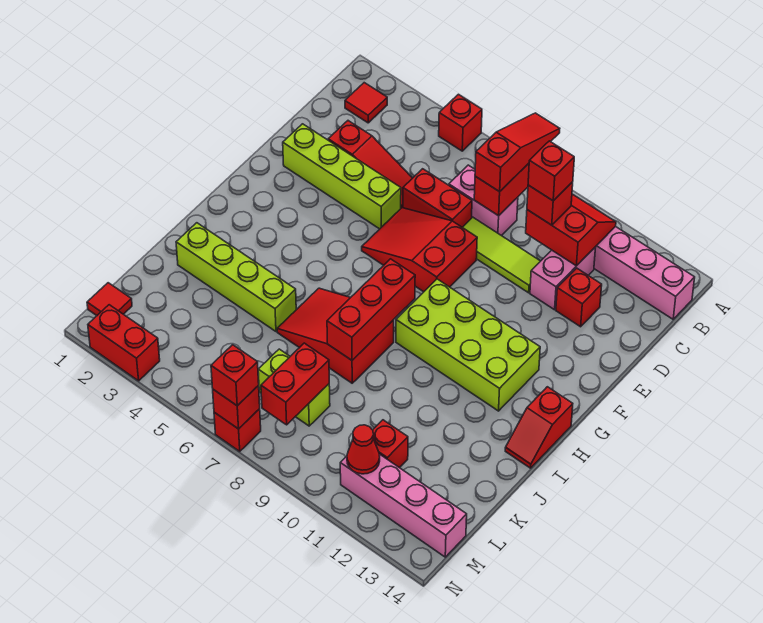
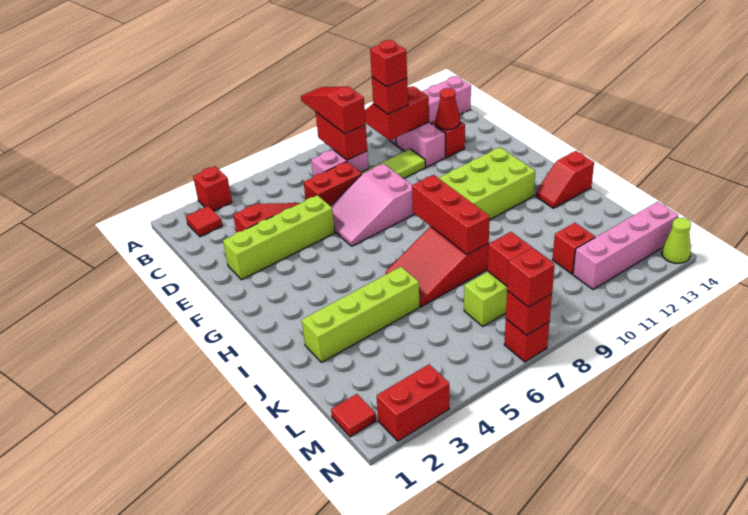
red brick A5 level 1 -> red brick A3 level 1
red slope E6:F8 level 1 top 8 -> pink slope E6:F8 level 1 top 8
red slope H14:I14 level 1 top H -> red slope I13:I14 level 1 top 14
red cone M11 level 2 -> red cone D12 level 2
none -> lime cone N14 level 1

